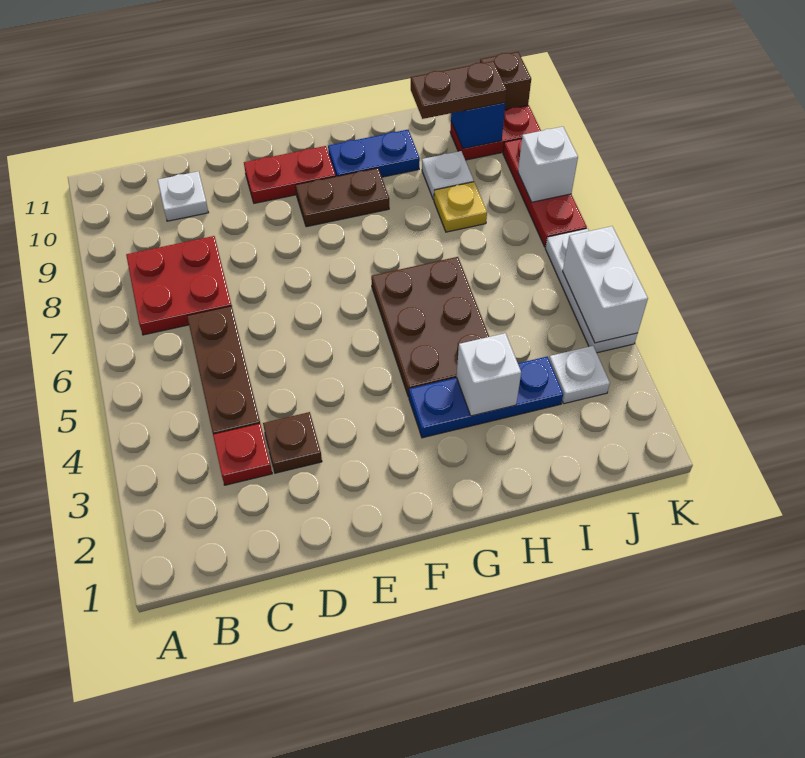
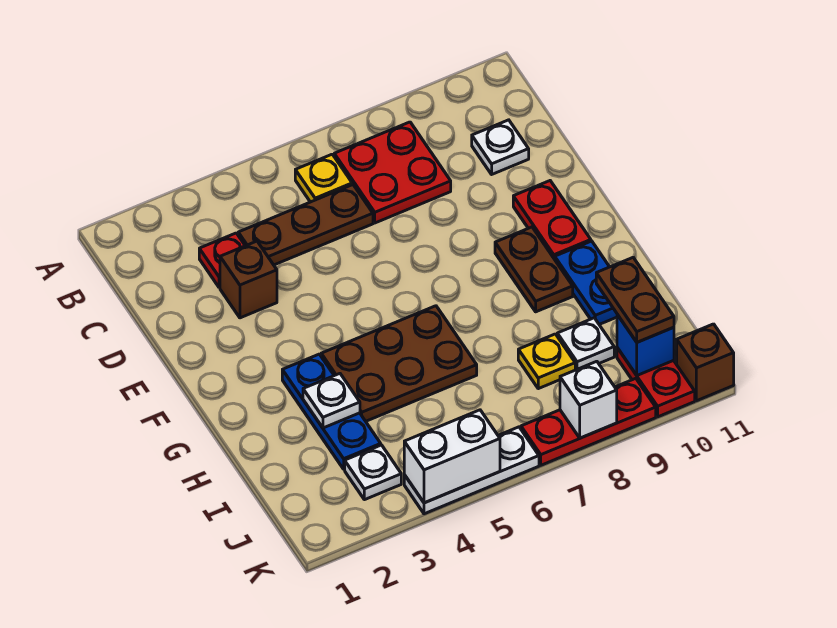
none -> yellow plate B6 level 1
brown plate D3 level 1 -> brown brick D3 level 1
white brick H3 level 2 -> white plate H3 level 2

